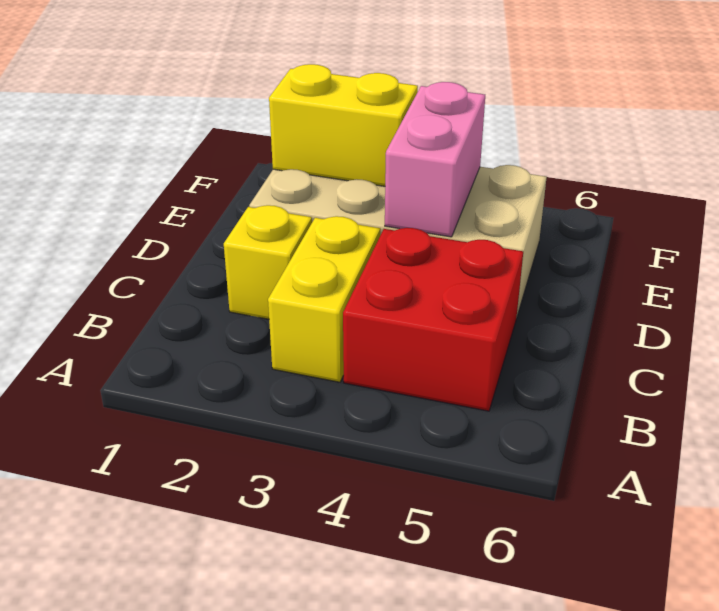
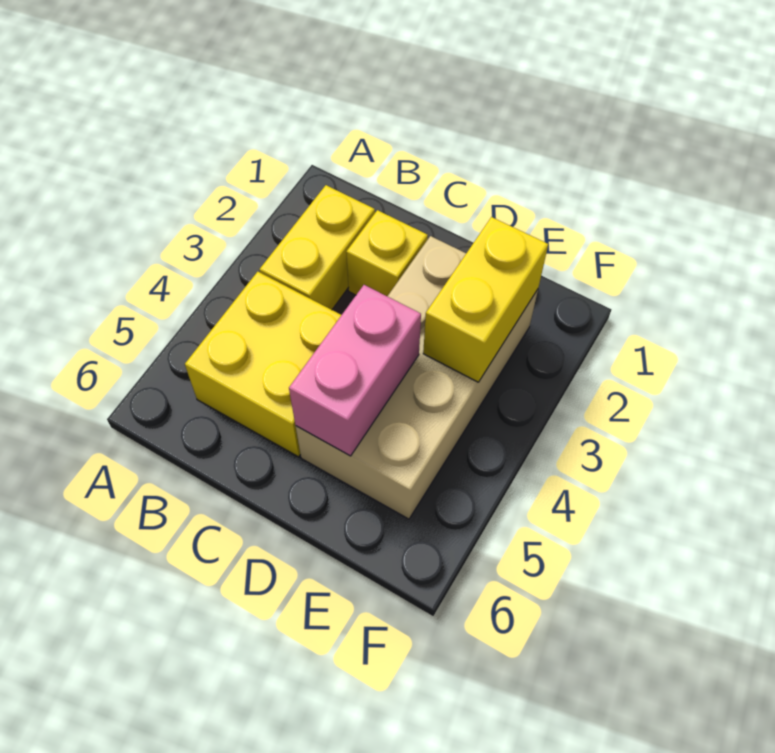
yellow brick B3:C3 level 1 -> yellow brick B2:B3 level 1
red brick B4:C5 level 1 -> yellow brick B4:C5 level 1
pink brick D4:E4 level 2 -> pink brick D4:D5 level 2

